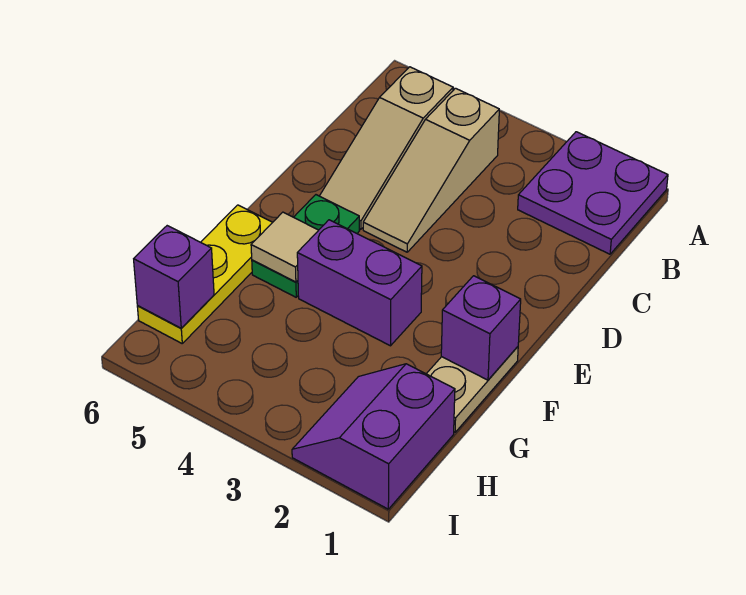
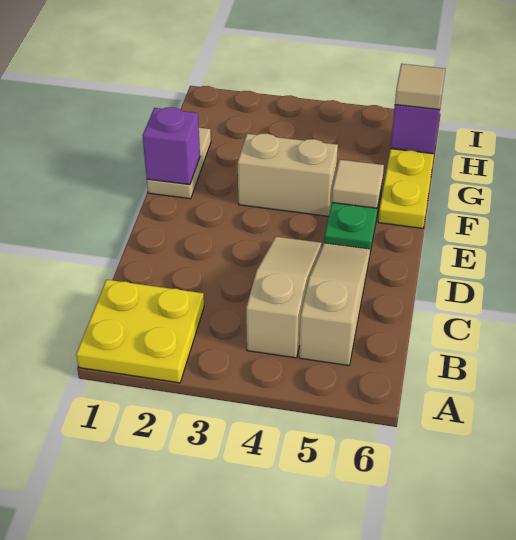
purple plate A1:B2 level 1 -> yellow plate A1:B2 level 1
purple brick F3:F4 level 1 -> tan brick F3:F4 level 1
purple slope H1:I2 level 1 top 1 -> none
none -> tan tile H6 level 3

